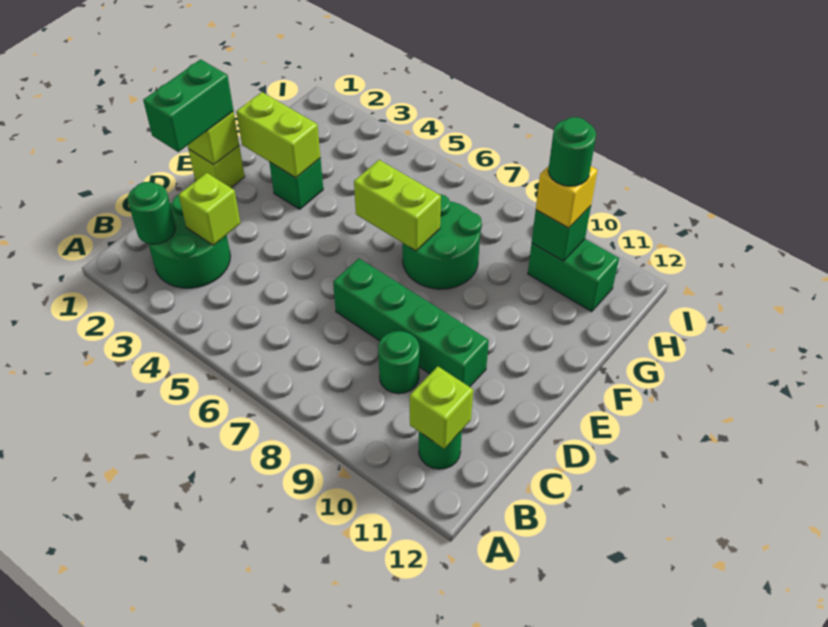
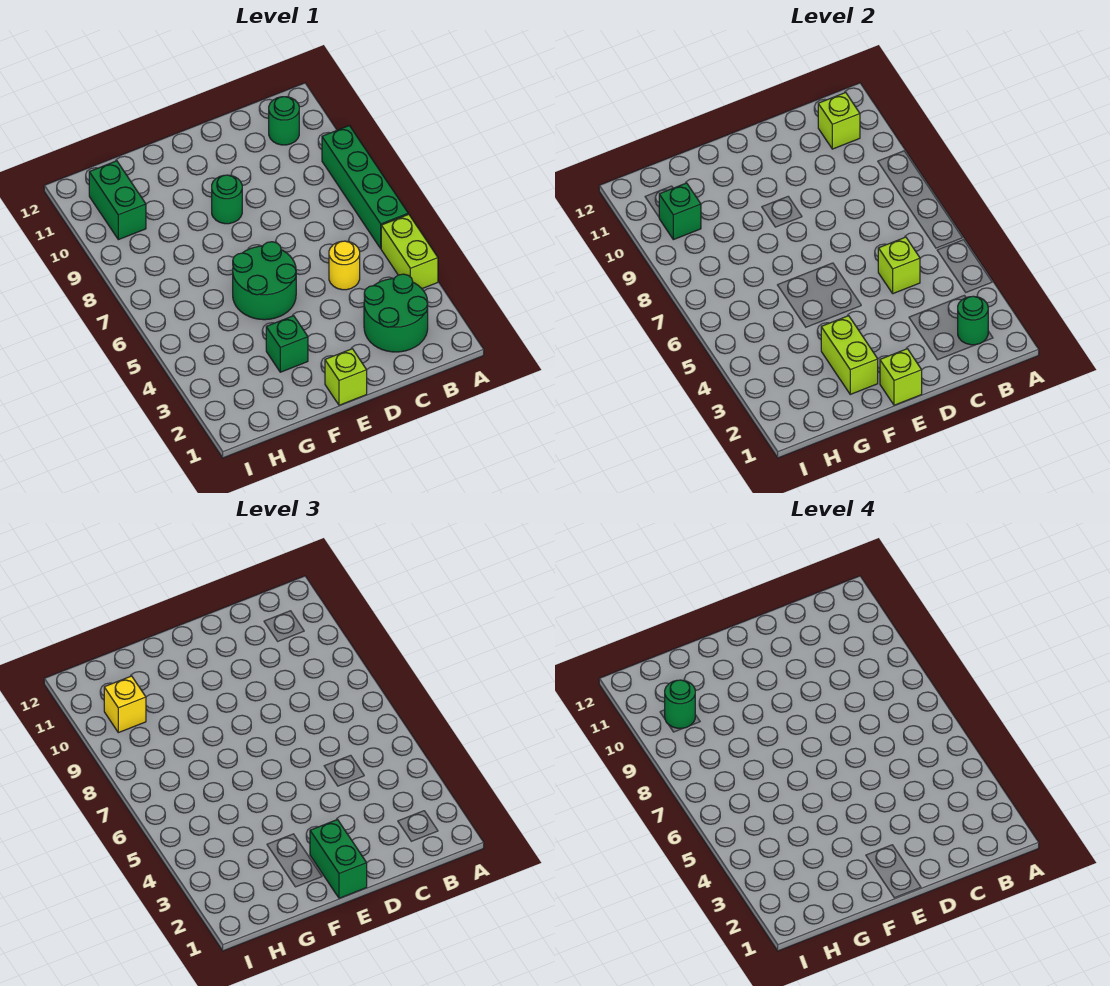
lime brick C3 level 2 -> lime brick C5 level 2
none -> yellow round brick C5 level 1
green round brick C9 level 1 -> green round brick E9 level 1
green brick D1:E1 level 3 -> green brick E1:E2 level 3
green brick D7:D10 level 1 -> green brick A6:A9 level 1
lime brick F6:F7 level 2 -> lime brick A4:A5 level 1
green round brick F7:G8 level 1 -> green round brick E5:F6 level 1

